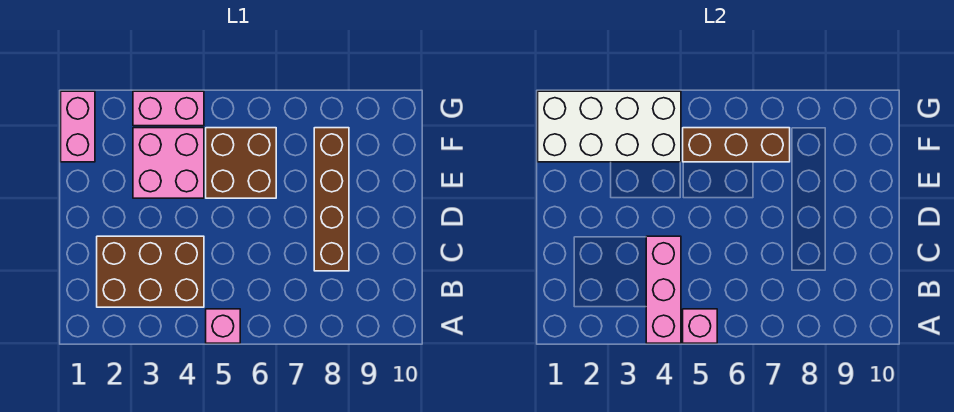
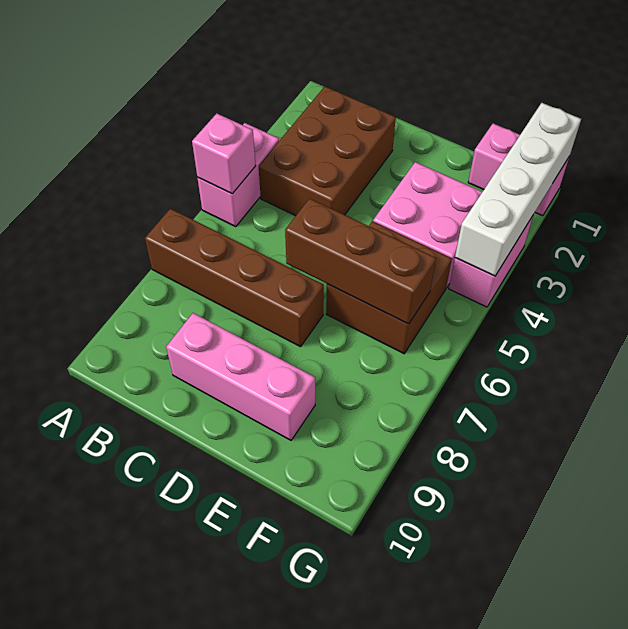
pink brick A4:C4 level 2 -> pink brick C9:E9 level 1
pink brick A5 level 1 -> pink brick A4:A5 level 1
brown brick C8:F8 level 1 -> brown brick A7:D7 level 1
white brick F1:G4 level 2 -> white brick G1:G4 level 2
brown brick F5:F7 level 2 -> brown brick D6:F6 level 2

